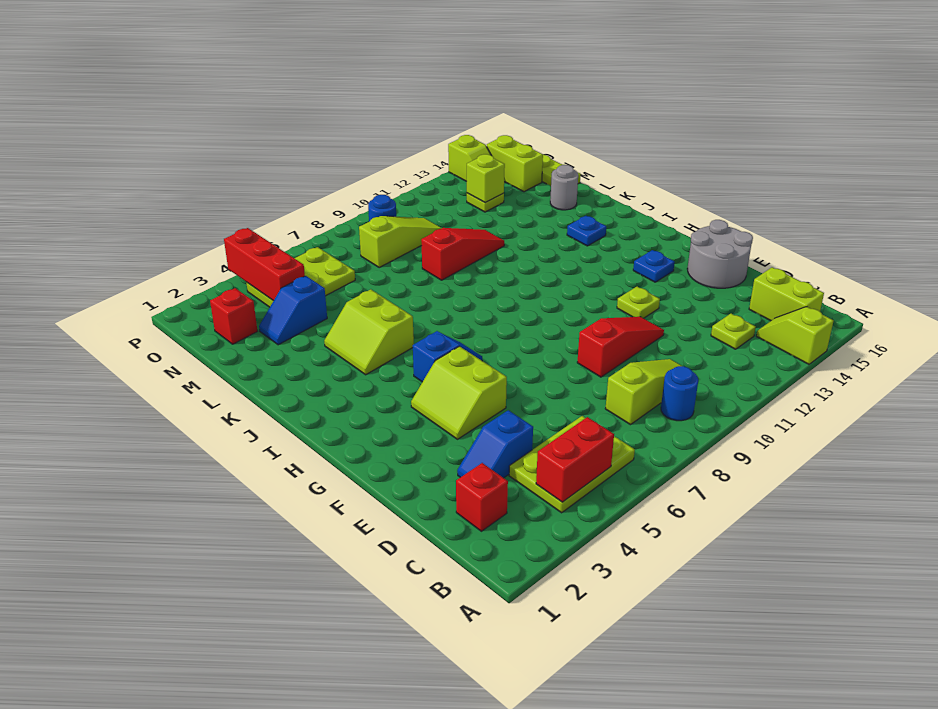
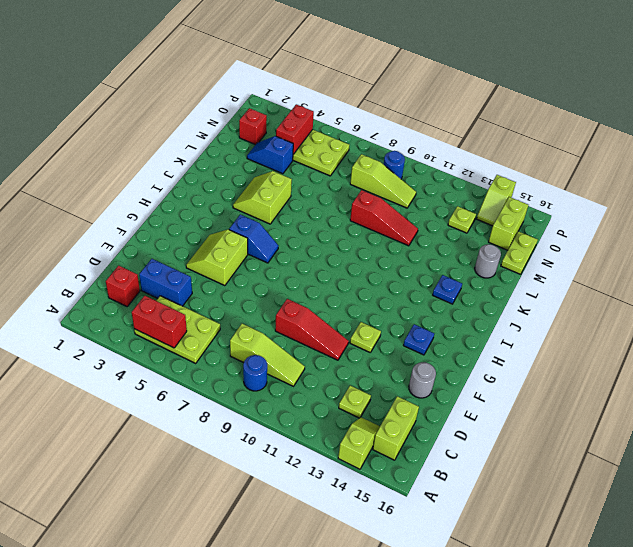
blue slope D3:D4 level 1 top 4 -> blue brick D3:D4 level 1
grey round brick E15:F16 level 1 -> grey round brick E15 level 1
red brick N4:P4 level 2 -> red brick N4:O4 level 2
lime brick N13 level 2 -> none

